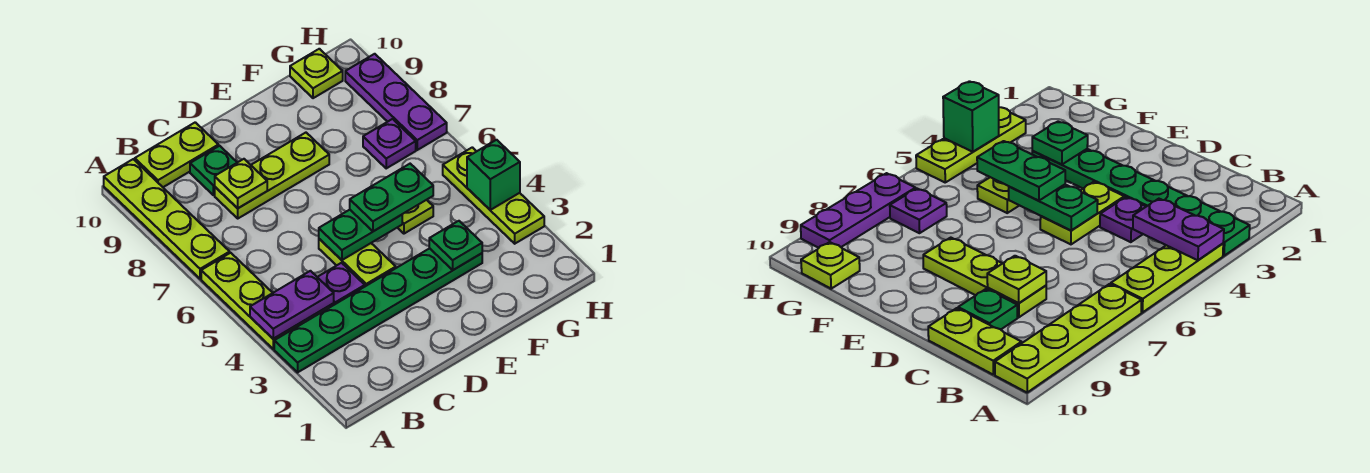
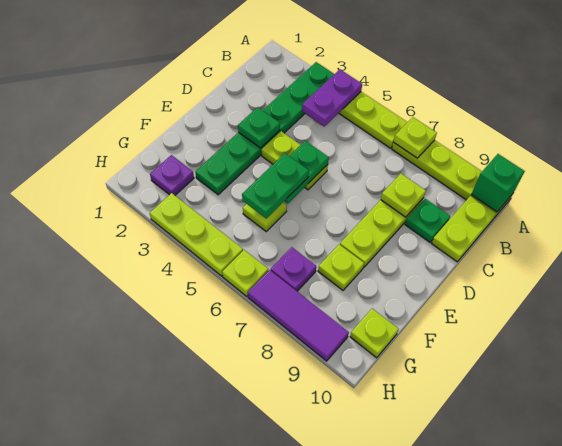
none -> lime plate A7 level 2
purple plate C4 level 1 -> purple plate G2 level 1
green plate F3 level 2 -> green plate D3 level 2
none -> lime plate F8 level 1
green brick H4 level 2 -> green brick A10 level 2
none -> lime plate H6 level 1
purple plate H7:H9 level 1 -> purple tile H7:H9 level 1

